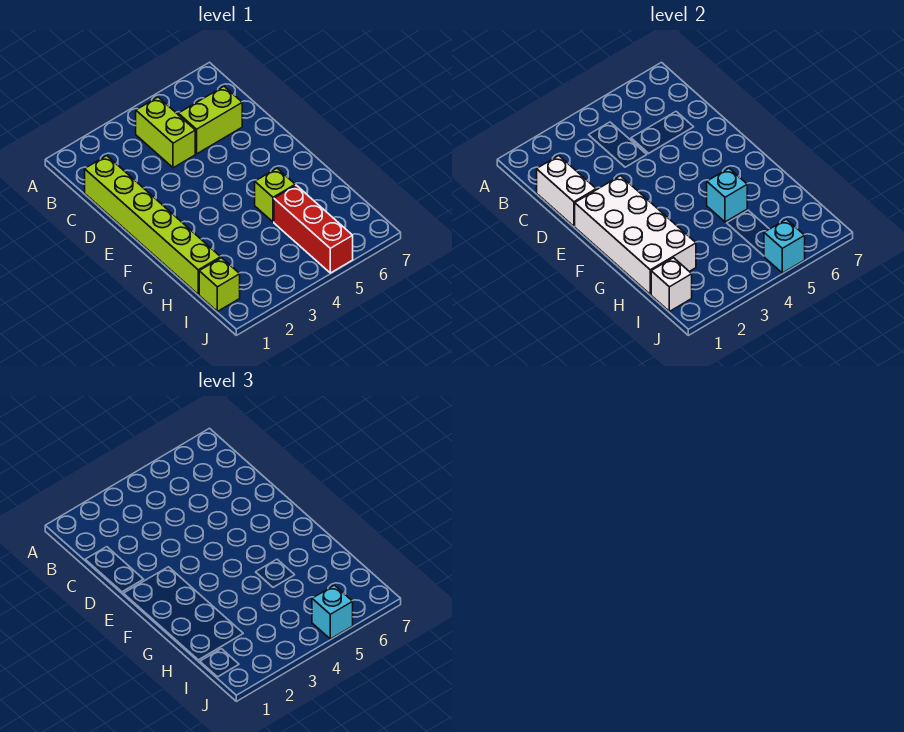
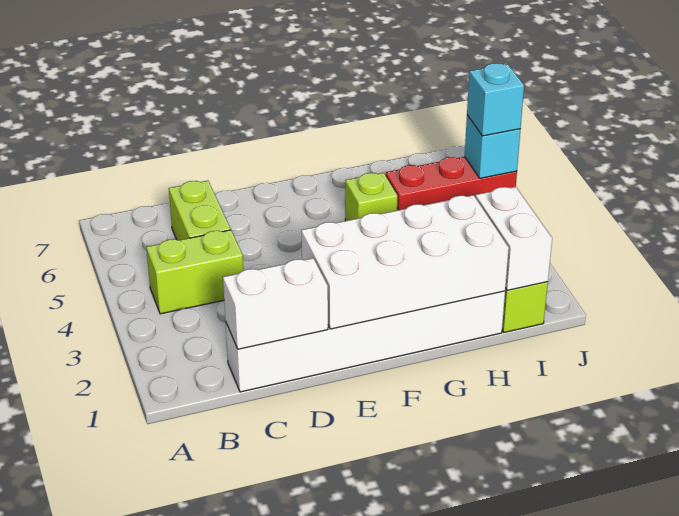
lime brick C1:H1 level 1 -> white brick C1:H1 level 1
cyan brick G5 level 2 -> none
white brick I1 level 2 -> white brick I1:I2 level 2

